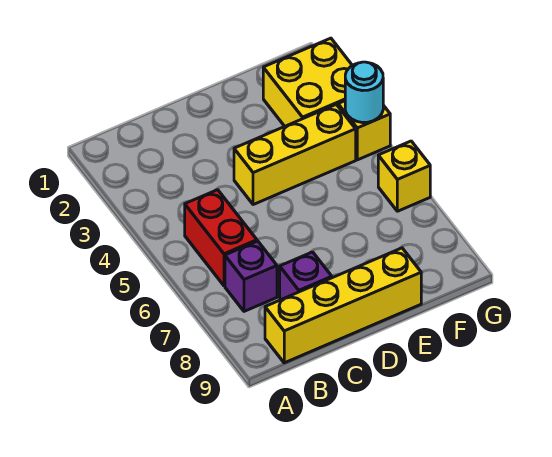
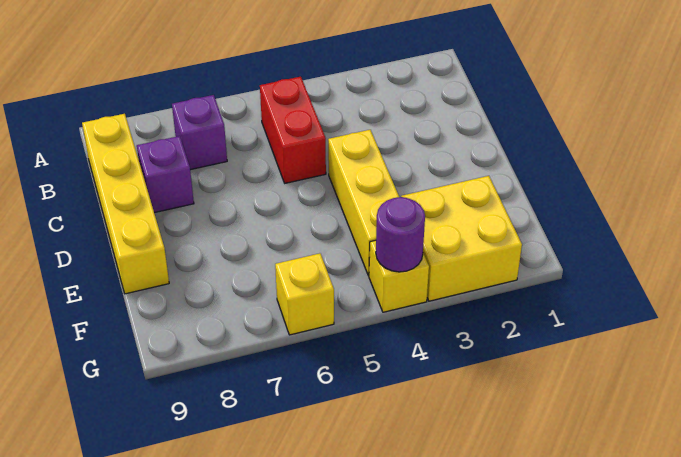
red brick B5:B6 level 1 -> red brick B5:C5 level 1
cyan round brick G4 level 2 -> purple round brick G4 level 2

